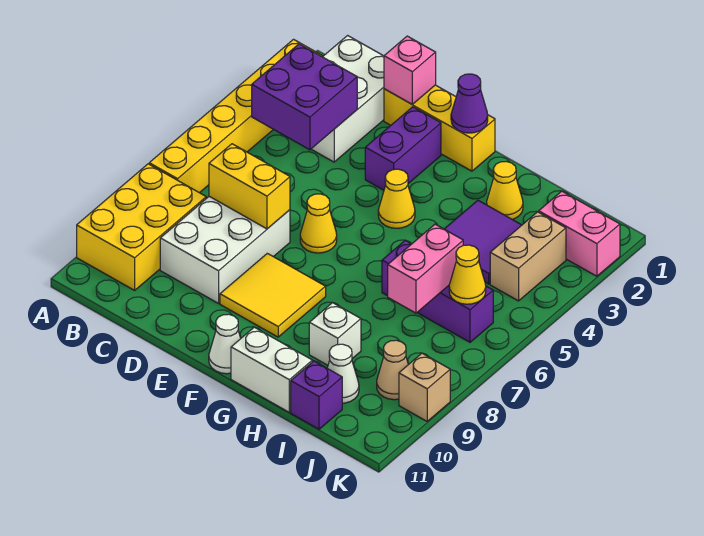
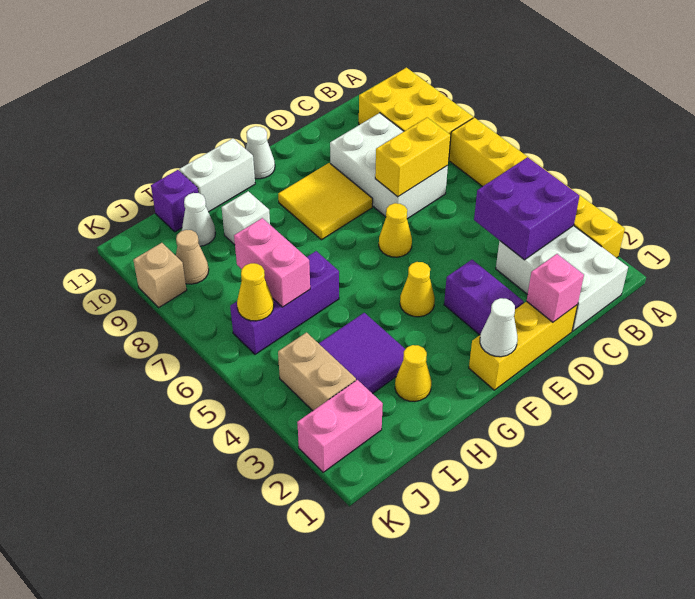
purple cone F1 level 2 -> white cone F1 level 2

